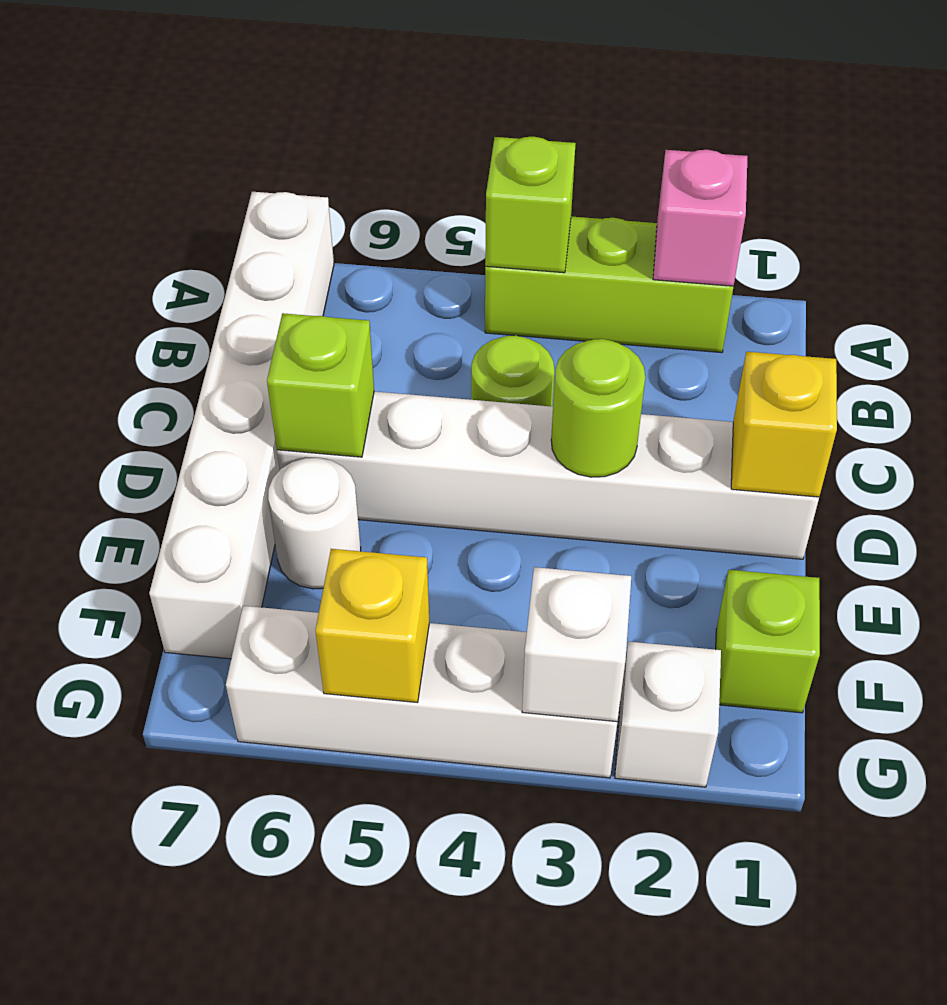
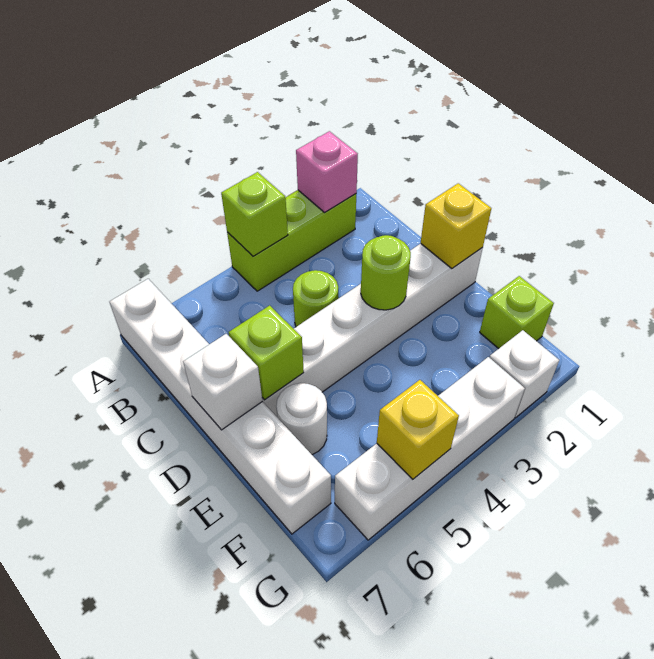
white brick G3 level 2 -> white brick D7 level 2

